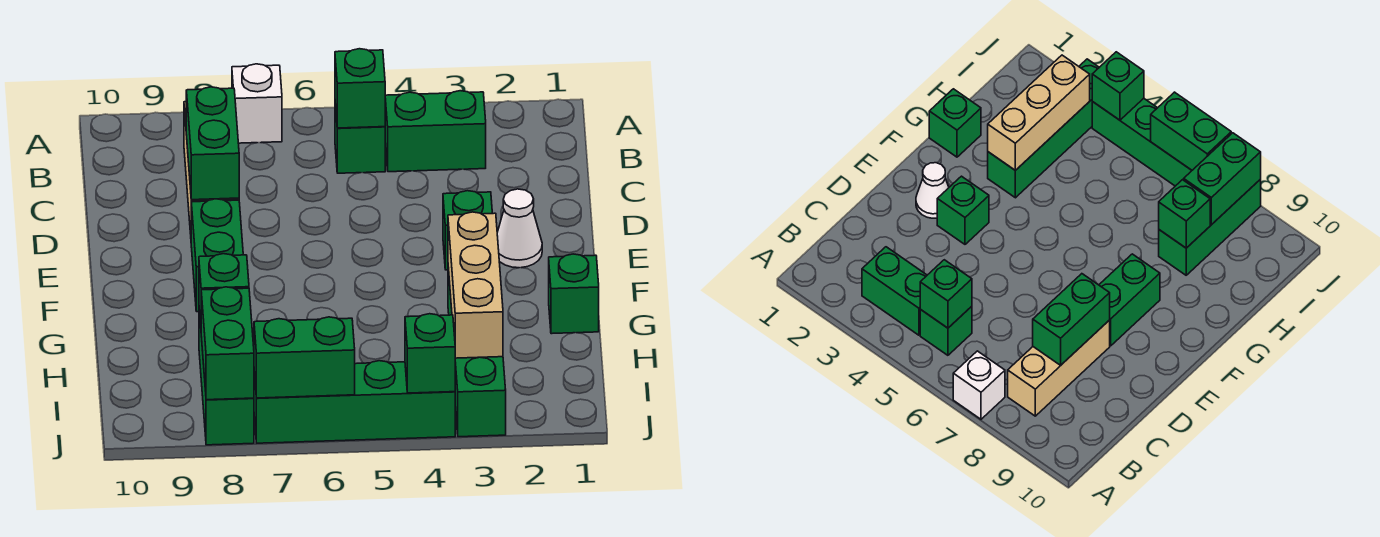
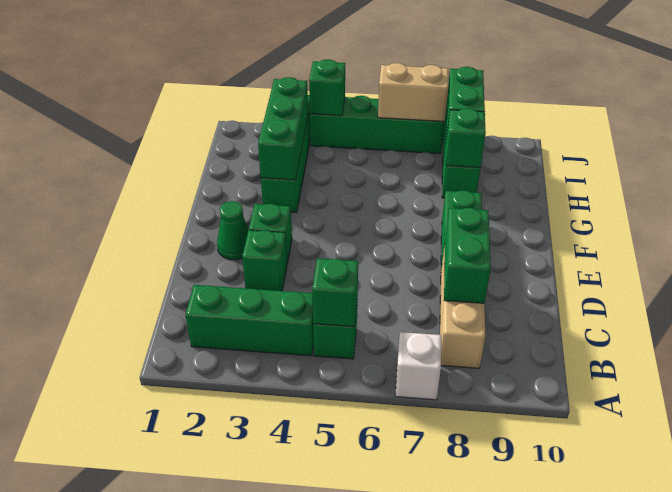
green brick B3:B4 level 1 -> green brick B2:B4 level 1
white cone E2 level 1 -> green cone E2 level 1
green brick G1 level 1 -> green brick D3 level 1
tan brick G3:I3 level 2 -> green brick G3:I3 level 2
green brick J6:J7 level 2 -> tan brick J6:J7 level 2

